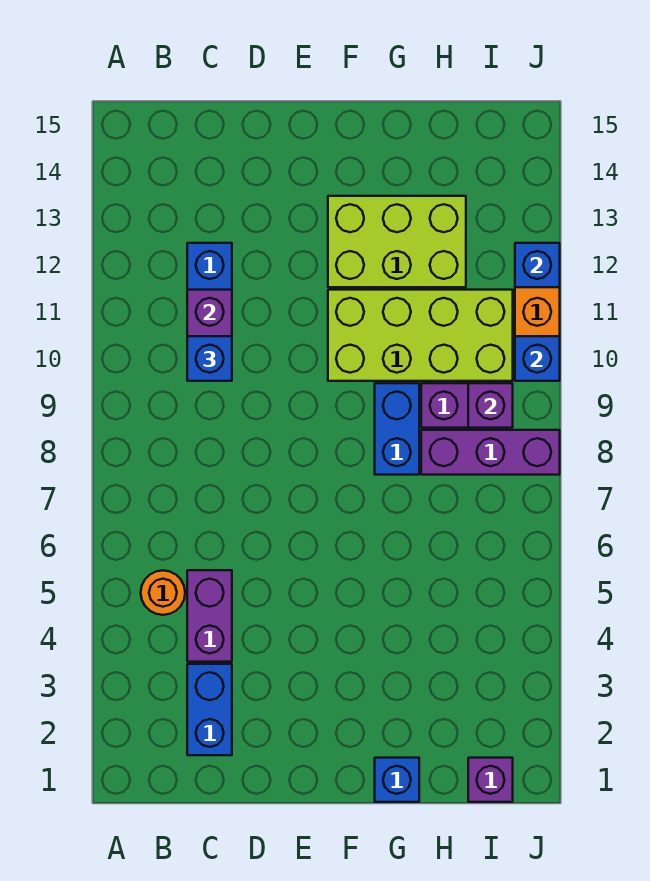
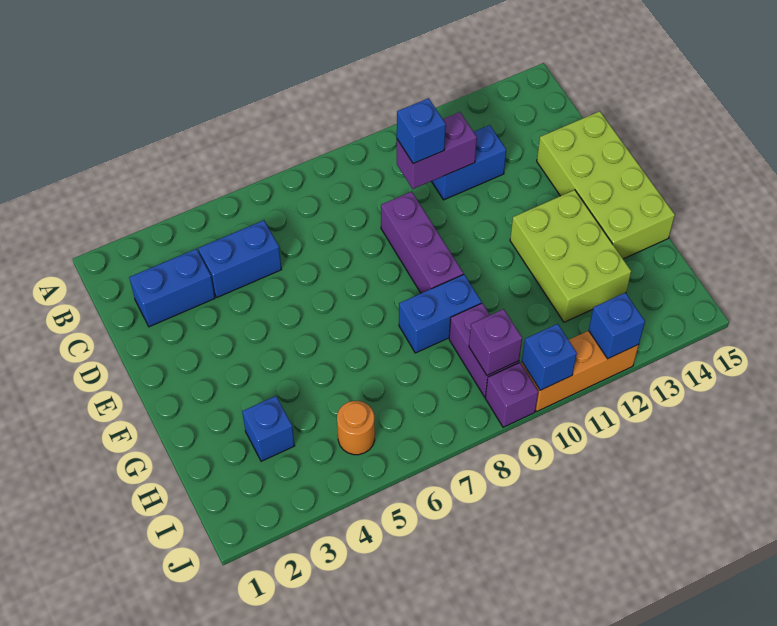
orange round brick B5 level 1 -> orange round brick I5 level 1
purple brick C4:C5 level 1 -> blue brick C4:C5 level 1
lime brick F10:I11 level 1 -> lime brick D14:G15 level 1
blue brick G1 level 1 -> blue brick H3 level 1
purple brick H8:J8 level 1 -> purple brick D9:F9 level 1
purple brick I1 level 1 -> purple brick J9 level 1

